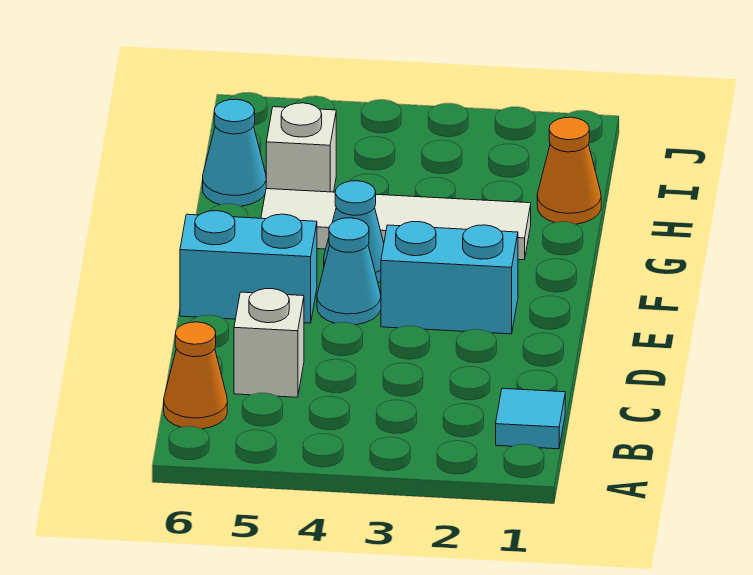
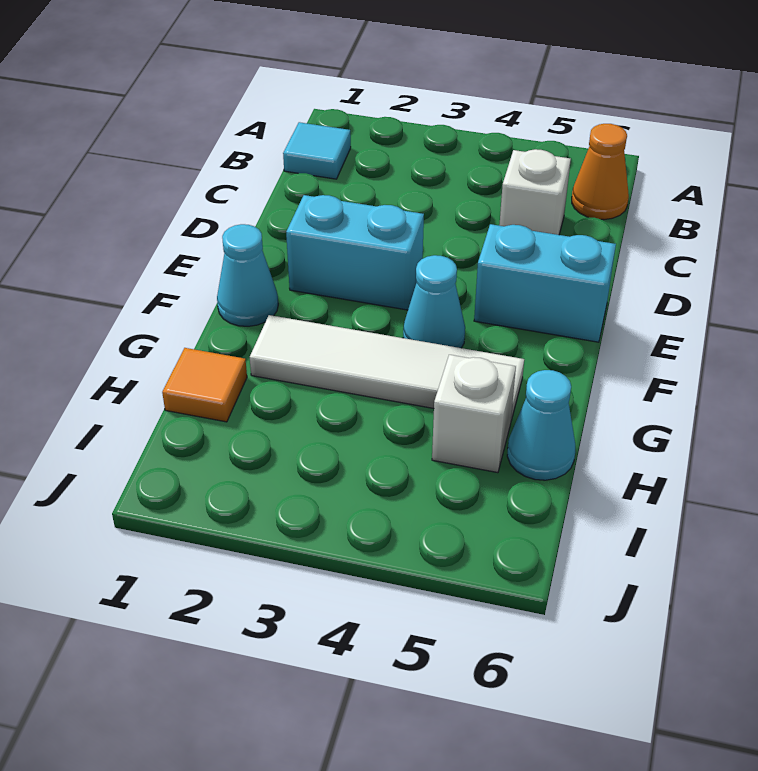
cyan cone E4 level 1 -> cyan cone F1 level 1
orange cone H1 level 1 -> orange tile H1 level 1

